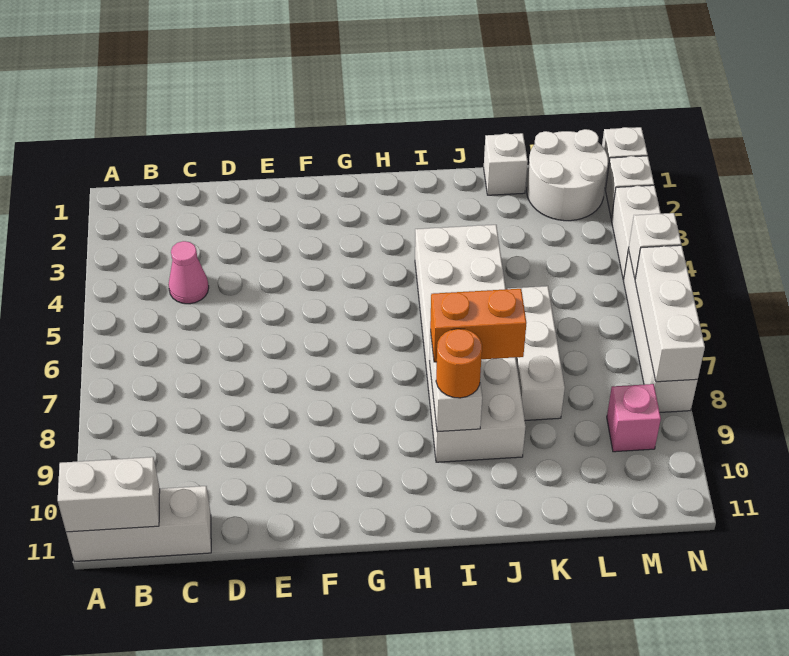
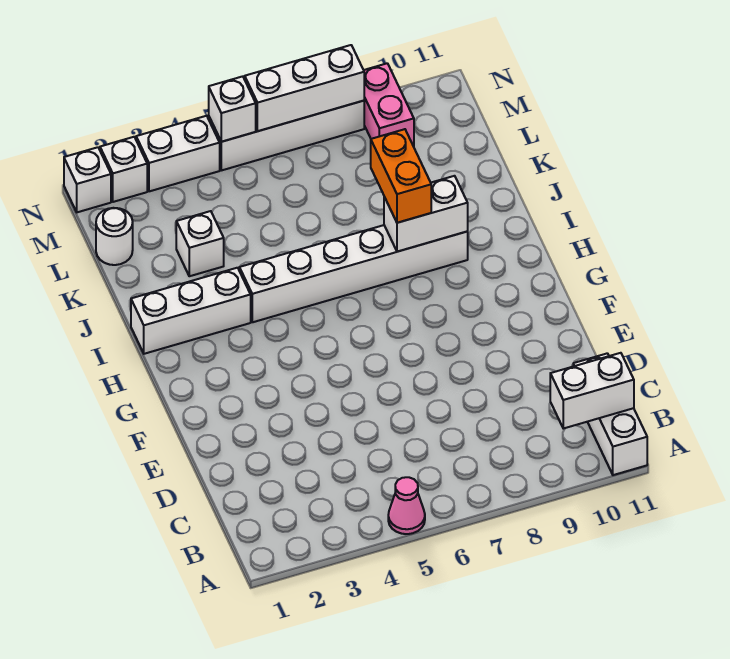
white brick A11:B11 level 2 -> white brick B10:B11 level 2
pink cone C4 level 1 -> pink cone A5 level 1
white brick I4:J9 level 1 -> white brick I4:I9 level 1
orange round brick I9 level 3 -> none
white brick K1 level 1 -> white brick K3 level 1
white brick K6:K8 level 1 -> white brick I1:I3 level 1
white round brick L1:M2 level 1 -> white round brick L1 level 1
pink brick M9 level 1 -> pink brick M9:N9 level 1

